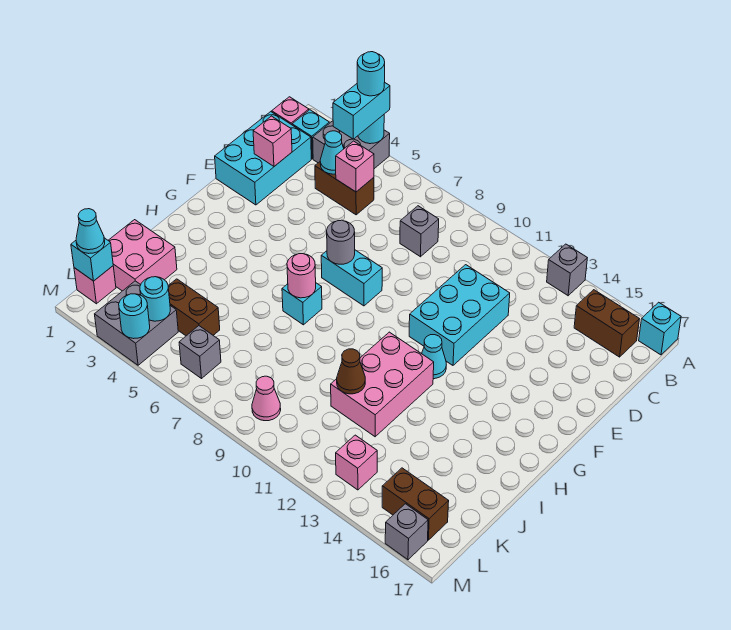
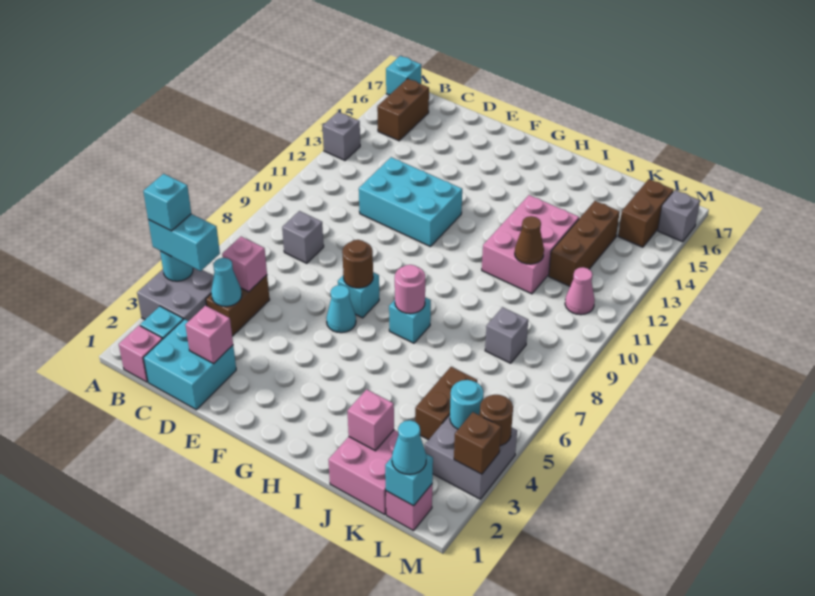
cyan round brick A4 level 4 -> cyan brick A4 level 4
cyan brick C1:E2 level 1 -> cyan brick C1:D2 level 1
cyan brick F7:F8 level 1 -> cyan brick F7 level 1
grey round brick F7 level 2 -> brown round brick F7 level 2
cyan cone G12 level 1 -> cyan cone F6 level 1
pink brick H11:J12 level 1 -> pink brick I11:J13 level 1
none -> brown brick K12:K14 level 1
grey brick L6 level 1 -> grey brick K8 level 1
pink cone L9 level 1 -> pink cone L11 level 1
pink brick L13 level 1 -> pink brick J2 level 2
none -> brown brick M3 level 2
cyan round brick M4 level 2 -> brown round brick M4 level 2

